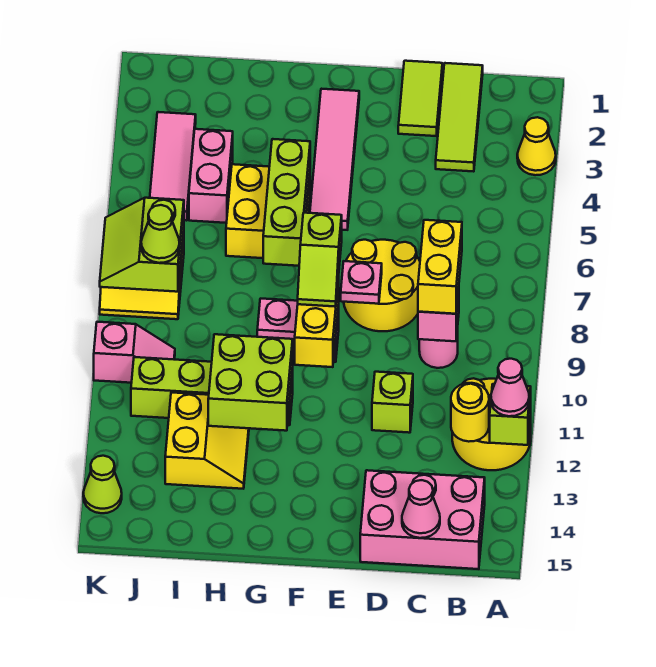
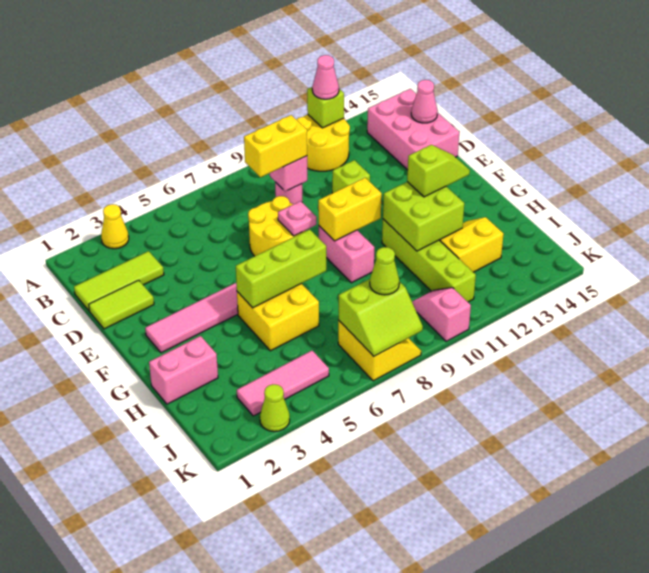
yellow round brick B12 level 2 -> none
lime slope F8:F9 level 3 top 8 -> lime slope G12:G13 level 3 top 12
pink brick I4:I5 level 1 -> pink brick H1:H2 level 1
lime cone K14 level 1 -> lime cone K3 level 1

